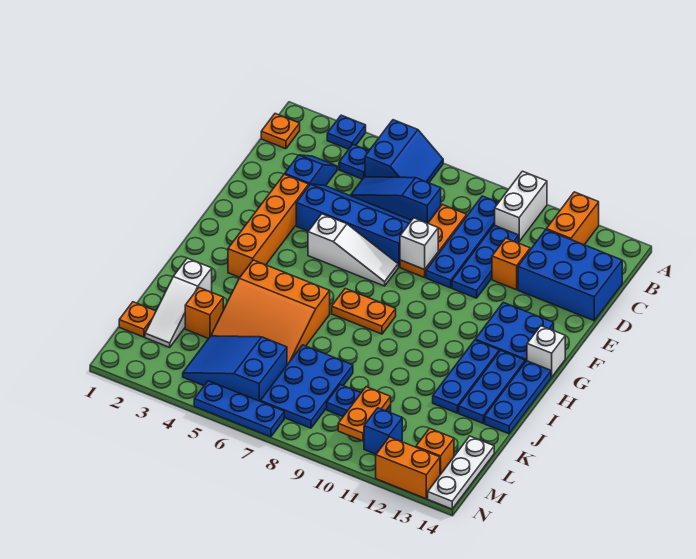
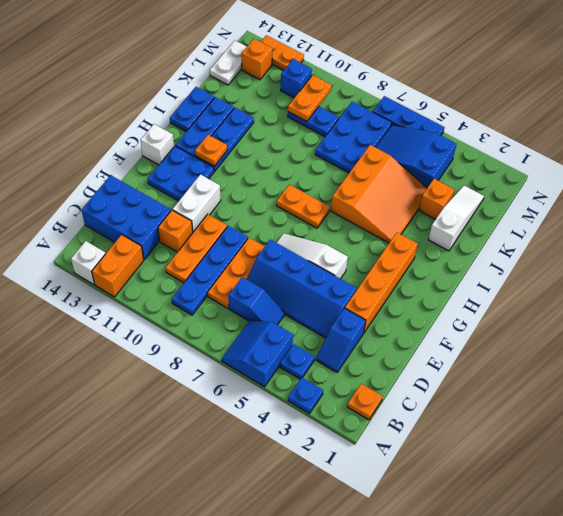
white brick A10:B10 level 1 -> white brick E11:F11 level 1
blue slope C5:C7 level 1 top 7 -> blue slope C6:C7 level 1 top 7
blue plate C10:E10 level 1 -> orange plate C10:E10 level 1
white brick E8 level 2 -> white brick A13 level 1
blue plate H14:J14 level 1 -> blue plate I14:J14 level 1
orange slope I4:K6 level 1 top I -> orange slope I4:K6 level 1 top 6
orange plate L1 level 1 -> orange plate H12 level 2
blue slope L4:M6 level 1 top 6 -> blue slope L4:M6 level 1 top 4
white plate L14:N14 level 1 -> white plate L14:M14 level 1
orange brick N12:N13 level 1 -> orange plate N12:N13 level 1

